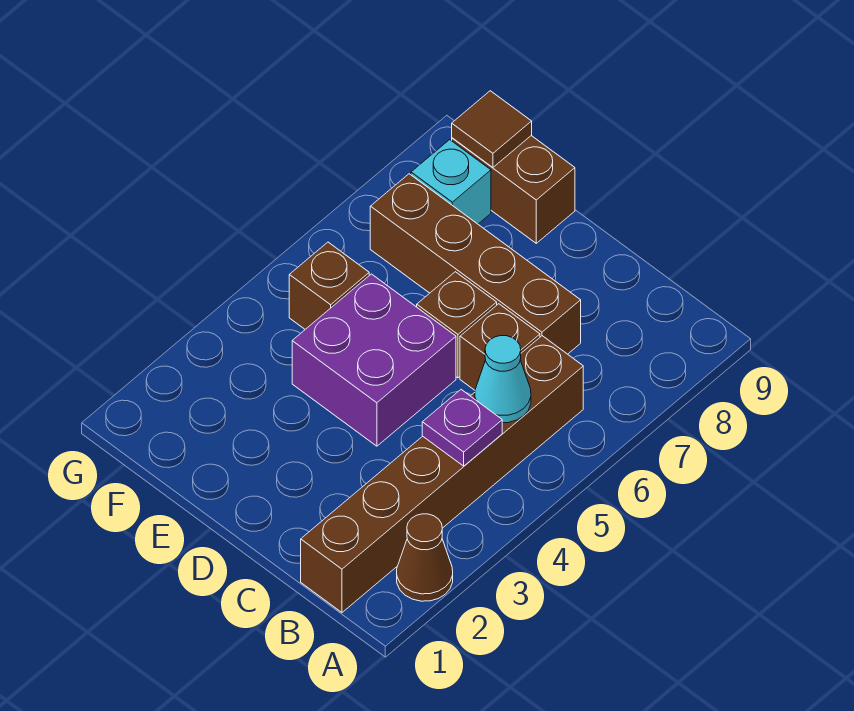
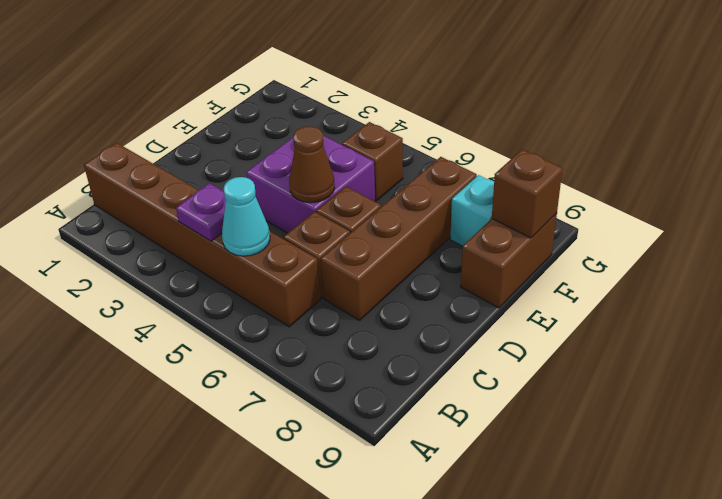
brown cone A2 level 1 -> brown cone D5 level 2
brown tile F9 level 2 -> brown brick F9 level 2

